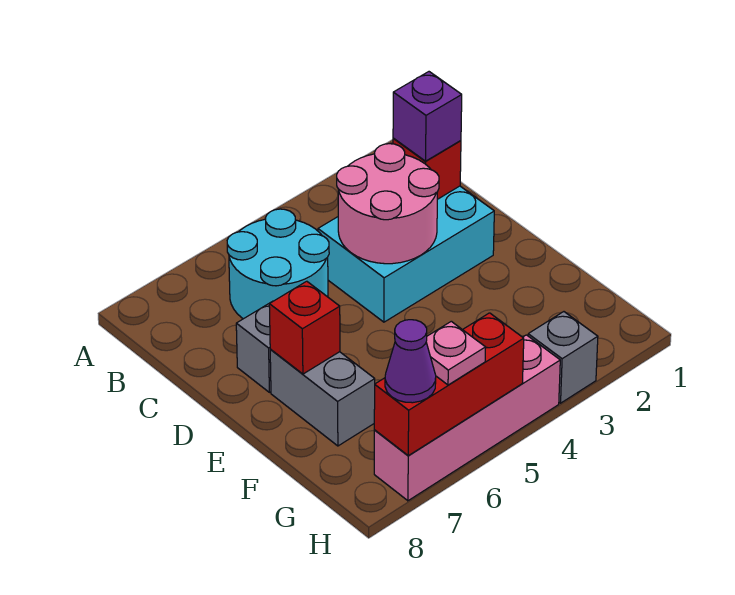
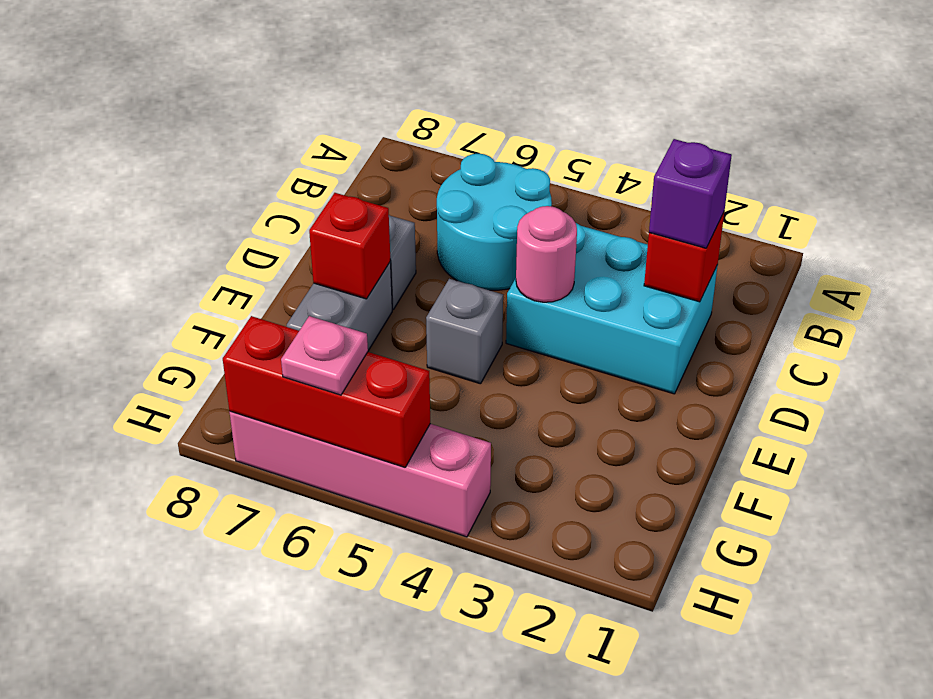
pink round brick C3:D4 level 2 -> pink round brick D4 level 2
grey brick H3 level 1 -> grey brick E5 level 1
purple cone H7 level 3 -> none

